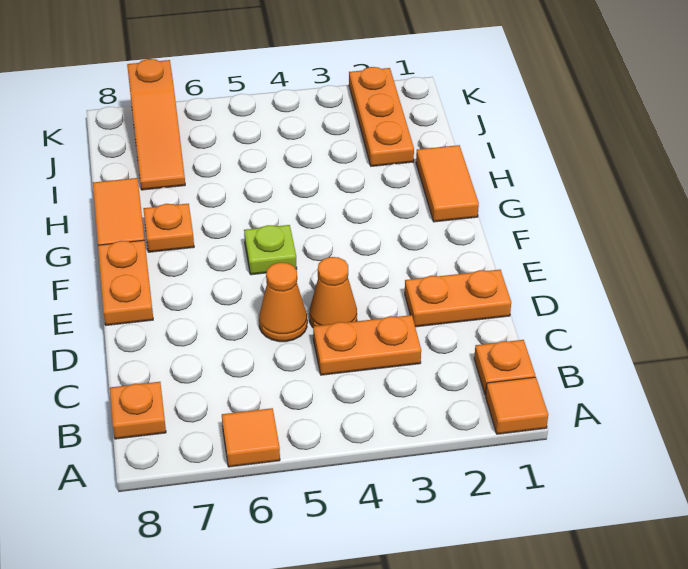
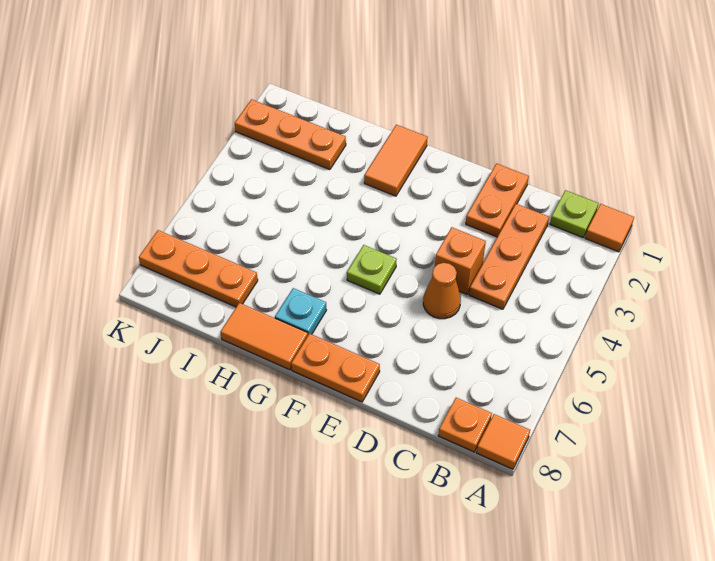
orange tile A6 level 1 -> orange tile A8 level 1
orange plate B1 level 1 -> lime plate B1 level 1
orange plate C3:C4 level 1 -> orange plate C2:C4 level 1
orange cone D4 level 1 -> orange brick D4 level 1
orange tile G1:H1 level 1 -> orange tile G1:G2 level 1
orange plate G7 level 1 -> cyan plate G7 level 1
orange slope I7:K7 level 1 top K -> orange plate I7:K7 level 1

